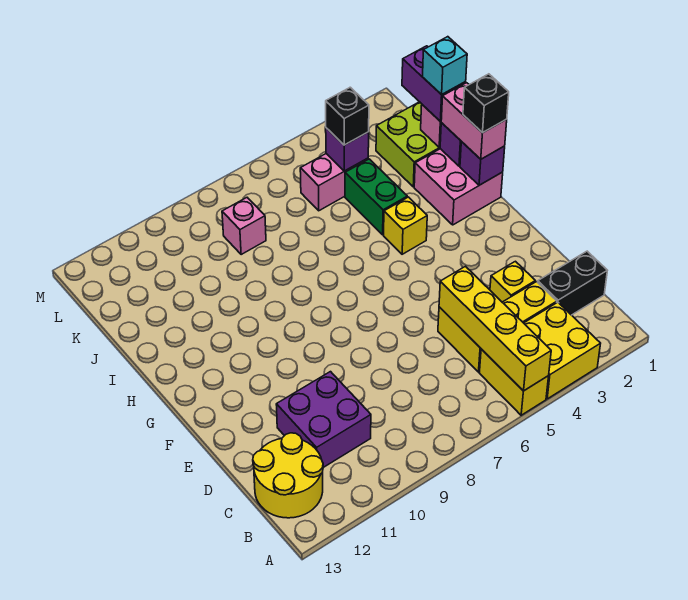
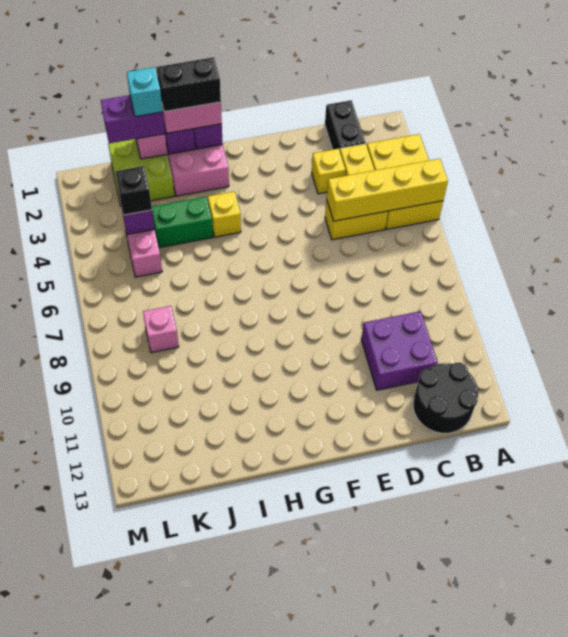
yellow round brick B12:C13 level 1 -> black round brick B12:C13 level 1
black brick H1 level 4 -> black brick H1:I1 level 4

